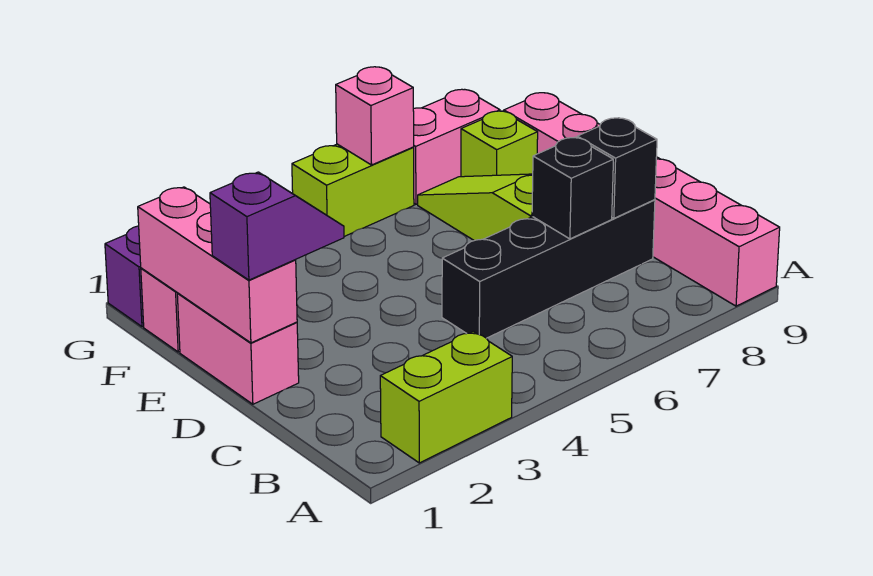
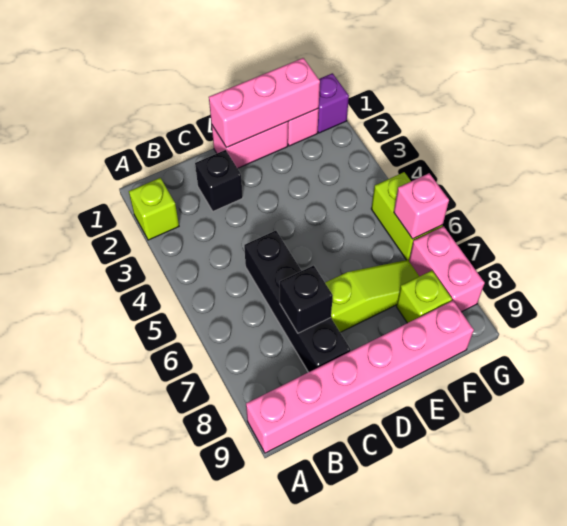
lime brick A2:A3 level 1 -> lime brick A2 level 1
black brick C8 level 2 -> black brick C2 level 1
purple slope D1:D2 level 3 top 1 -> none

